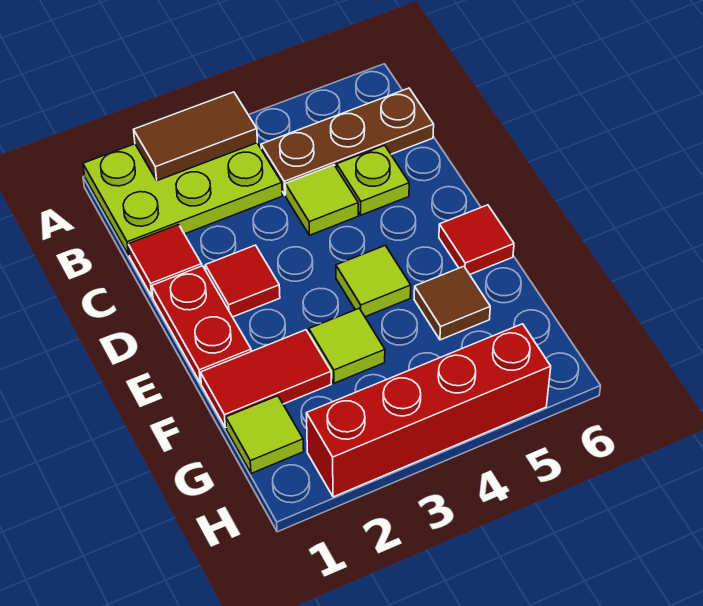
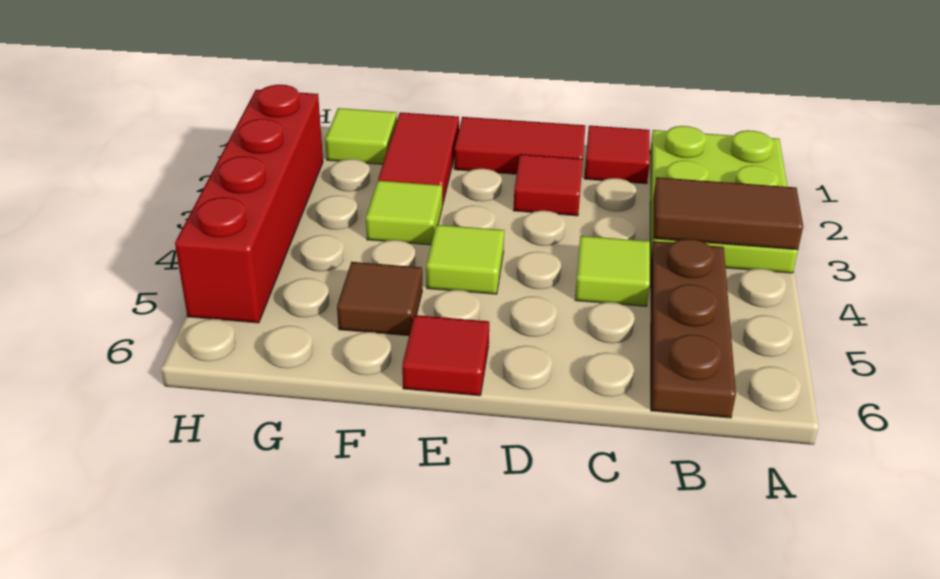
brown tile A2:A3 level 2 -> brown tile A3:B3 level 2
lime plate C5 level 1 -> none
red plate D1:E1 level 1 -> red tile D1:E1 level 1

